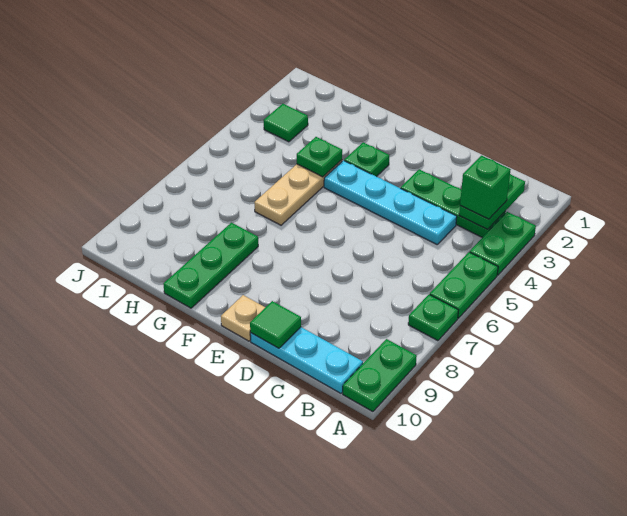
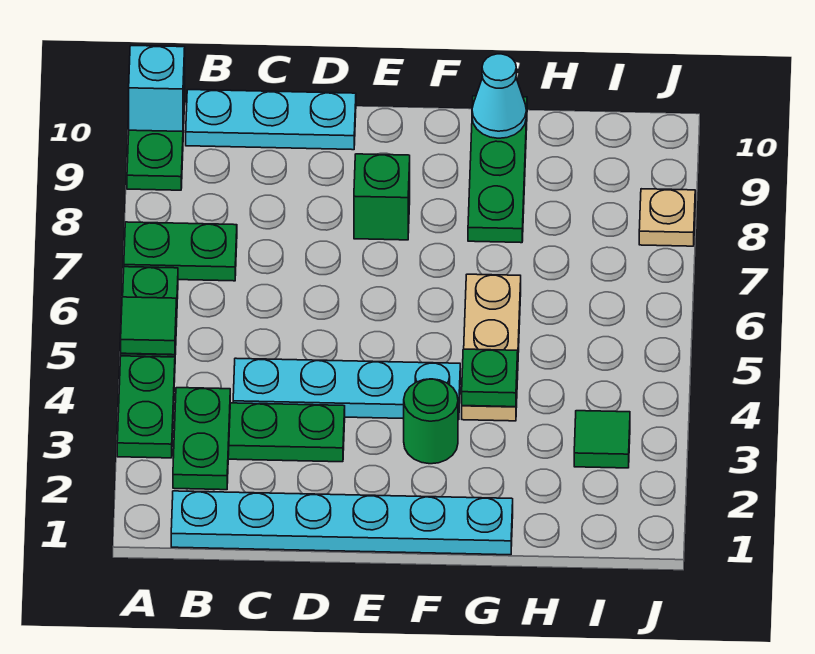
green plate A7 level 1 -> green plate A7:B7 level 1
none -> cyan brick A10 level 2
none -> cyan plate B1:G1 level 1
green brick B3 level 3 -> green brick E8 level 1
green tile D10 level 2 -> green tile A5 level 2
tan plate E10 level 1 -> tan plate J8 level 1
green plate F3 level 1 -> green round brick F3 level 1
none -> cyan cone G10 level 2

